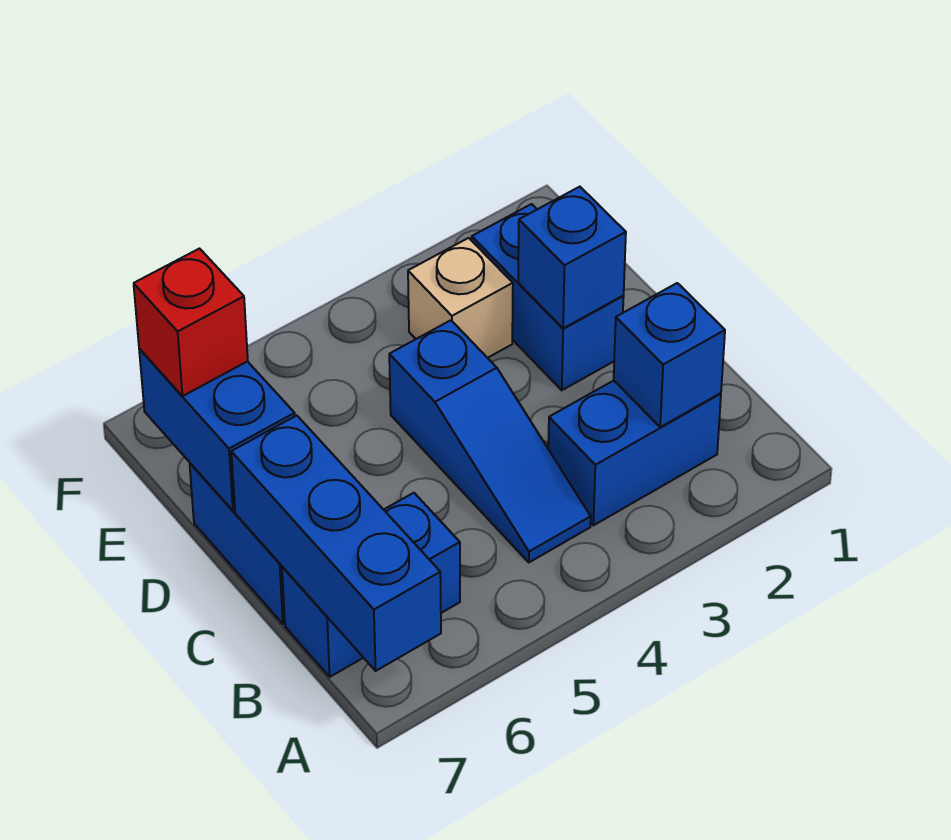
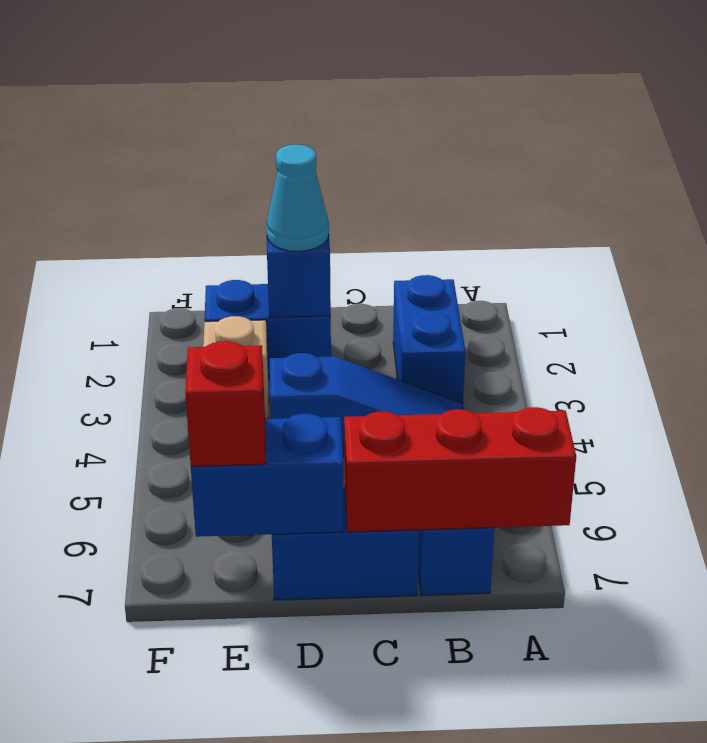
blue brick A7:C7 level 2 -> red brick A7:C7 level 2
blue brick B2 level 2 -> none
none -> cyan cone D2 level 3

